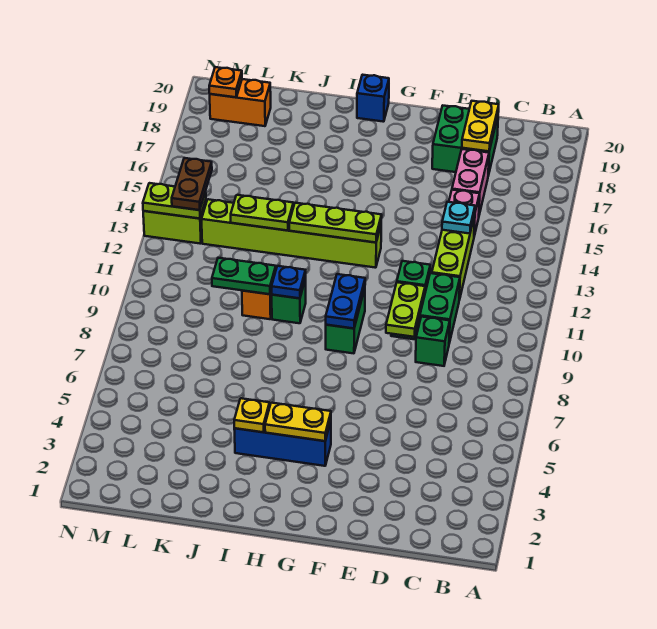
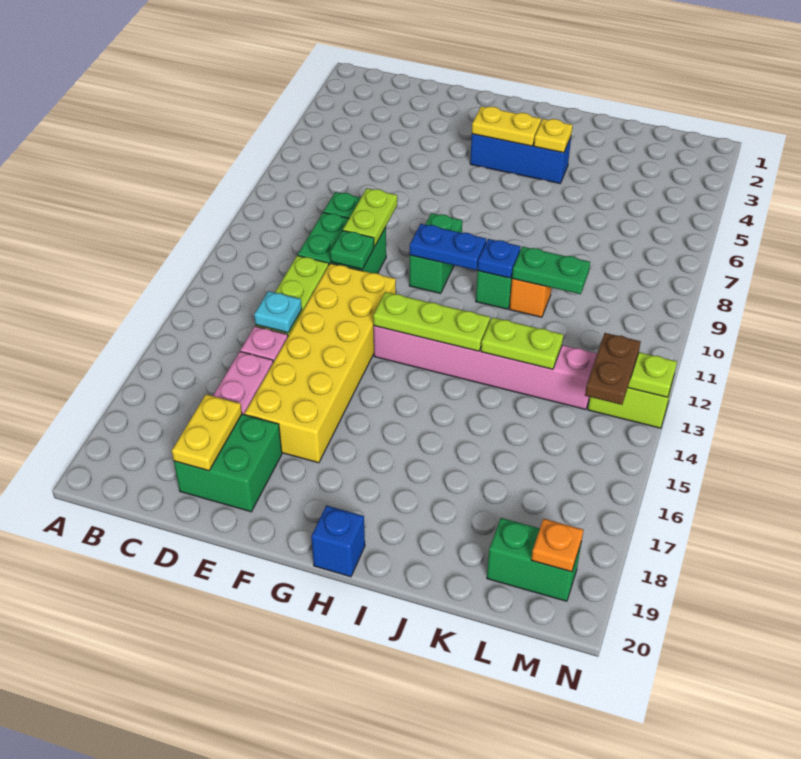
none -> yellow brick E12:F17 level 1
blue plate G9:G10 level 2 -> blue plate G10:H10 level 2
lime brick G13:L13 level 1 -> pink brick G13:L13 level 1
orange brick L19:M19 level 1 -> green brick L19:M19 level 1

